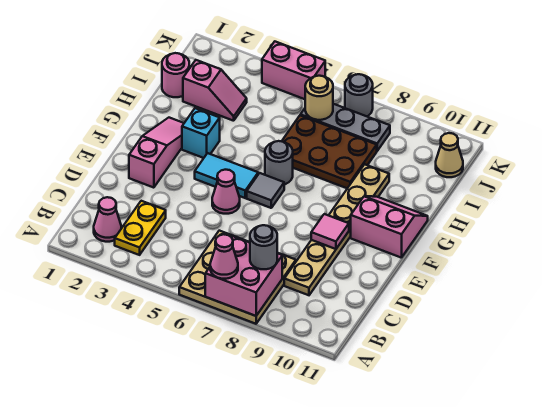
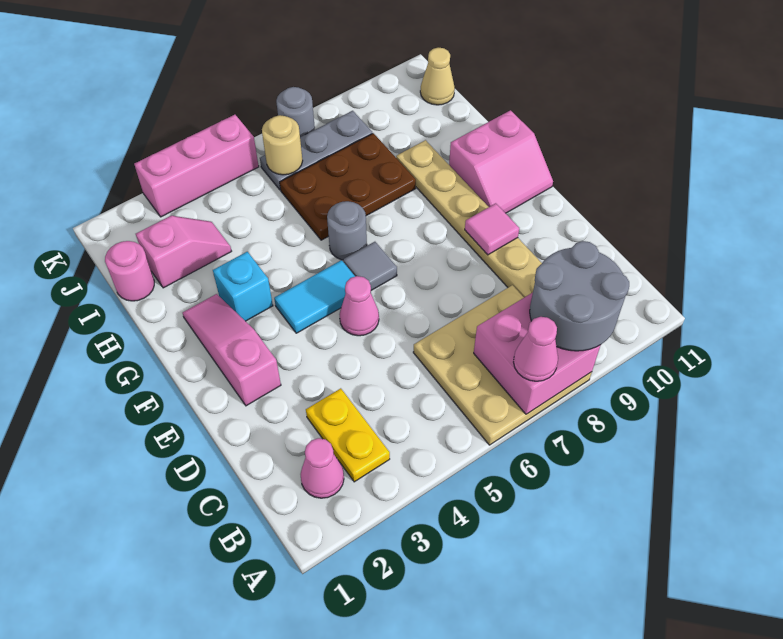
grey round brick B8 level 3 -> grey round brick A8:B9 level 3
pink slope F10:G11 level 1 top F -> pink slope F10:G11 level 1 top G
pink brick K4:K5 level 1 -> pink brick K3:K5 level 1

